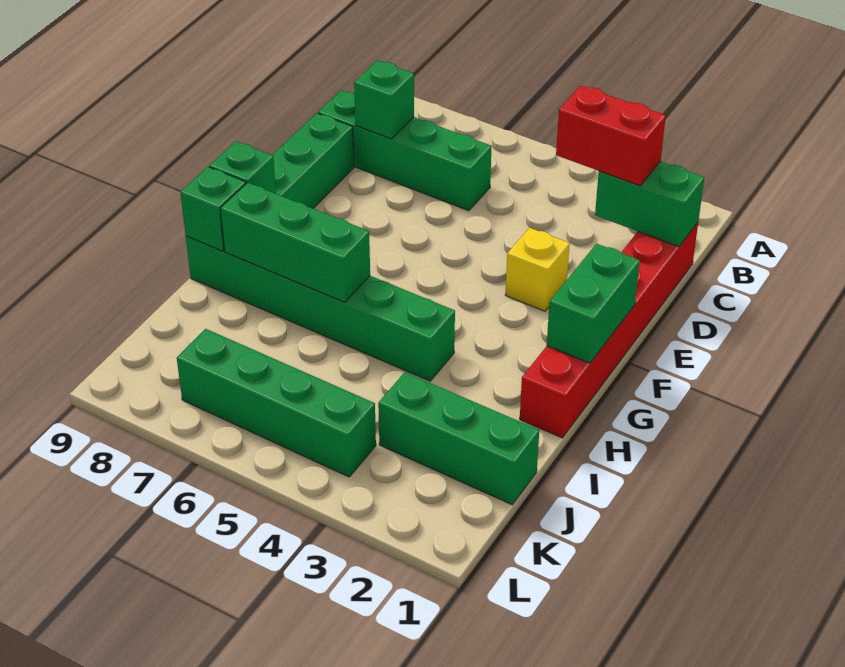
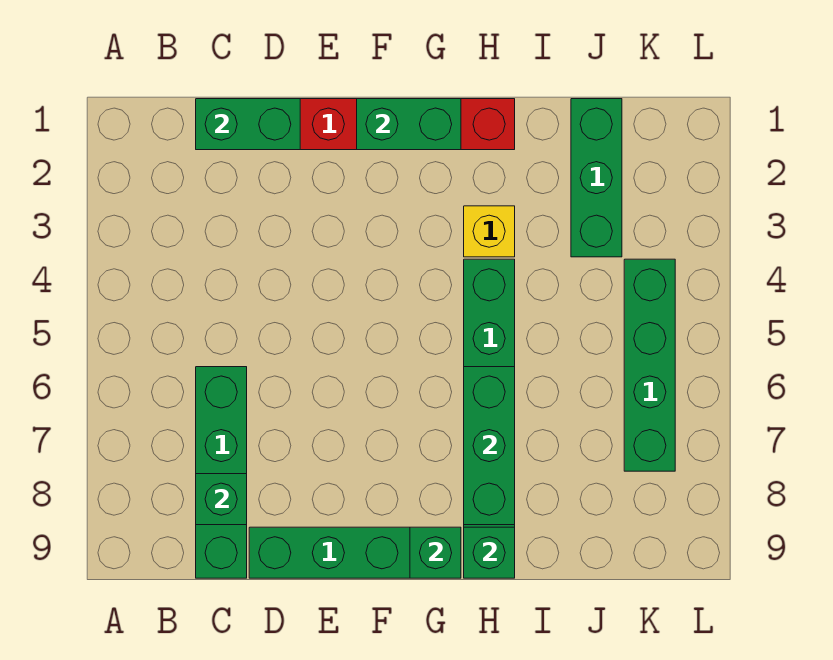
green brick C1:C2 level 2 -> green brick C1:D1 level 2
red brick C2:C3 level 3 -> none
yellow brick E3 level 1 -> yellow brick H3 level 1

